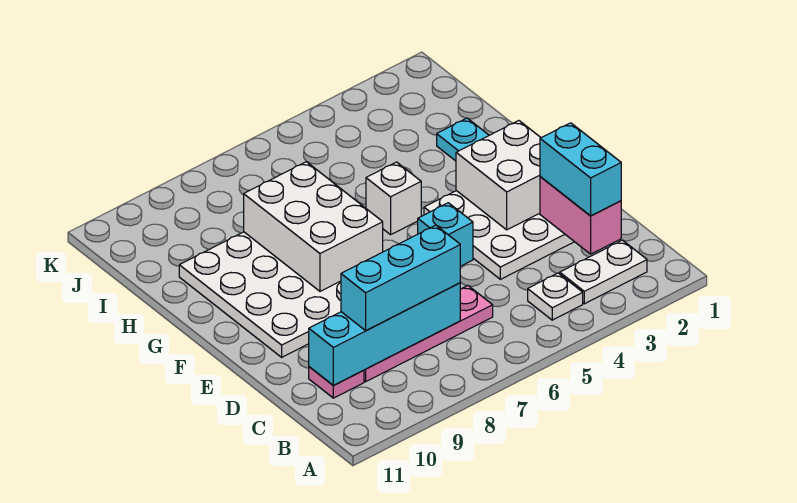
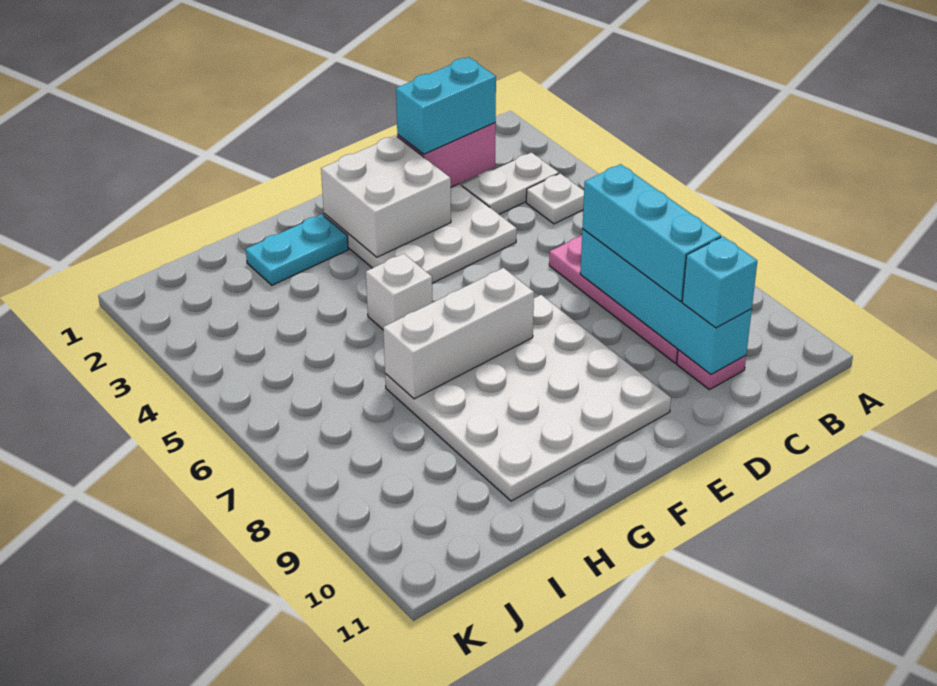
white plate B2:B3 level 1 -> white plate B3:C3 level 1
cyan brick E5 level 1 -> cyan brick C10 level 3
white brick F7:H8 level 2 -> white brick F7:H7 level 2

